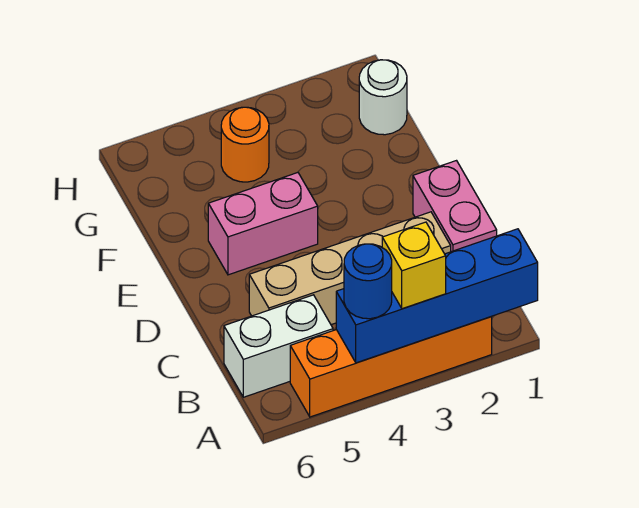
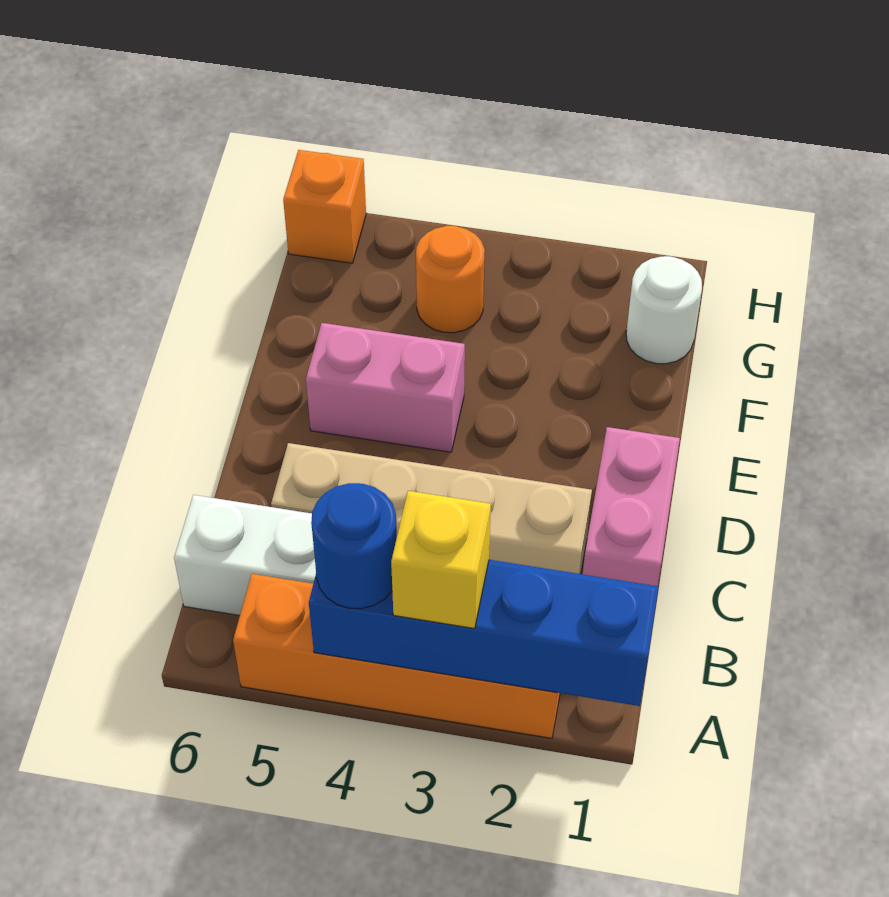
none -> orange brick H6 level 1

